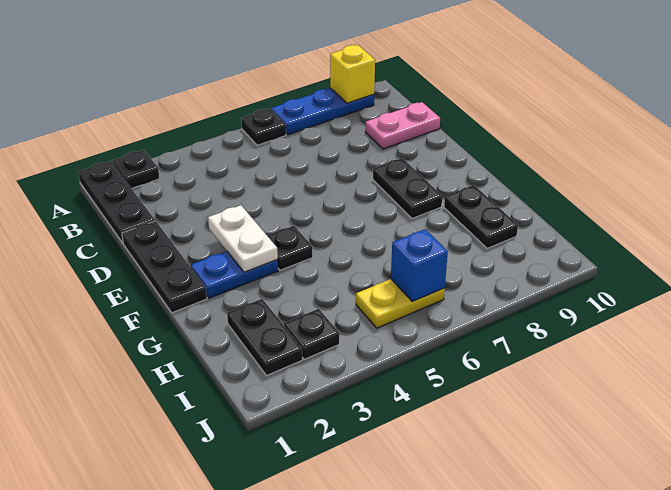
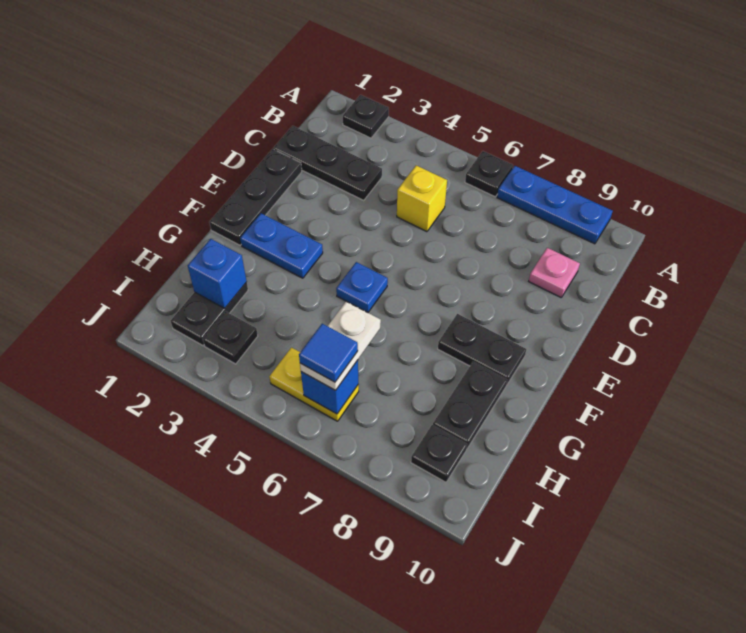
black plate A1:C1 level 1 -> black plate C1:C3 level 1
yellow brick A9 level 2 -> yellow brick C5 level 1
pink plate C9:C10 level 1 -> pink plate C9 level 1
white plate E3:F3 level 2 -> white plate H6:I6 level 3
black plate E8:F8 level 1 -> black plate F8:F9 level 1
black plate F4 level 1 -> black plate I9 level 1
none -> blue plate F5 level 1
none -> blue brick H2 level 2
none -> blue tile I6 level 4

